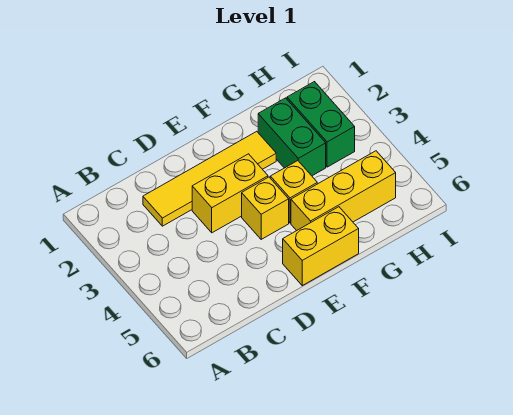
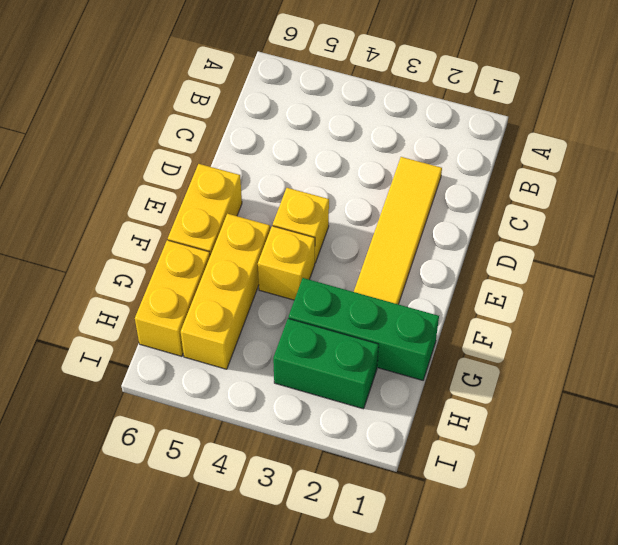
yellow brick D3:E3 level 1 -> yellow brick G6:H6 level 1
green brick G2:G3 level 1 -> green brick G1:G3 level 1

